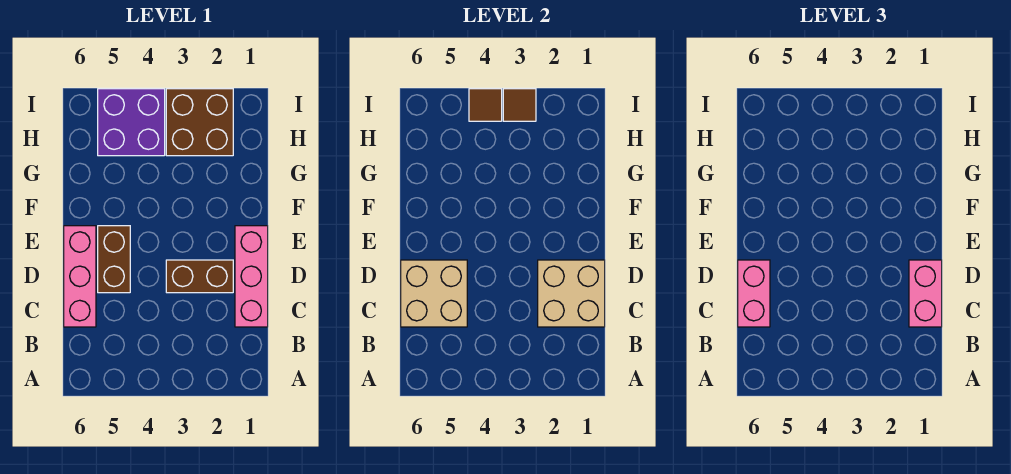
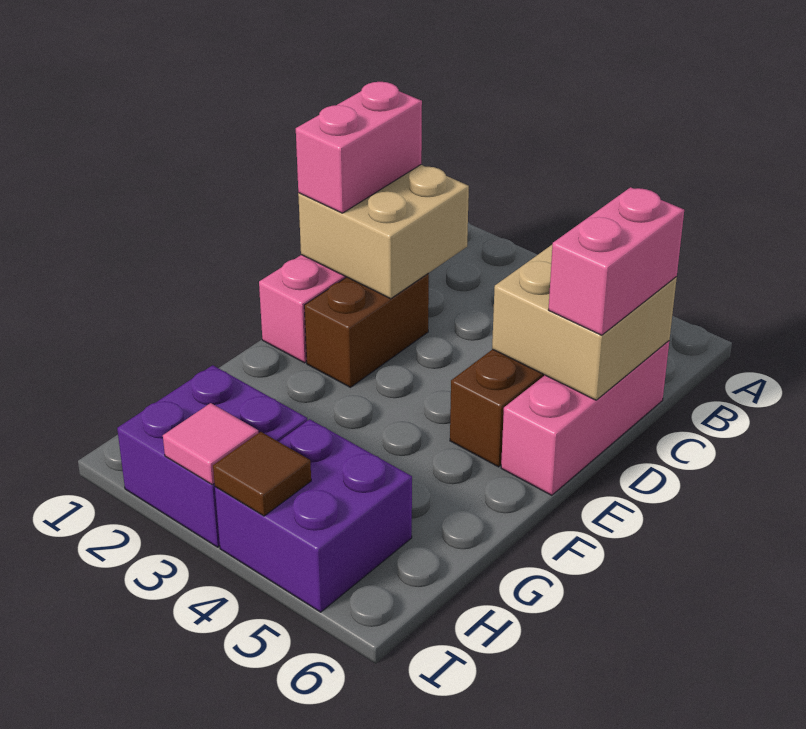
brown brick D2:D3 level 1 -> brown brick D2:E2 level 1
brown brick H2:I3 level 1 -> purple brick H2:I3 level 1
brown tile I3 level 2 -> pink tile I3 level 2

